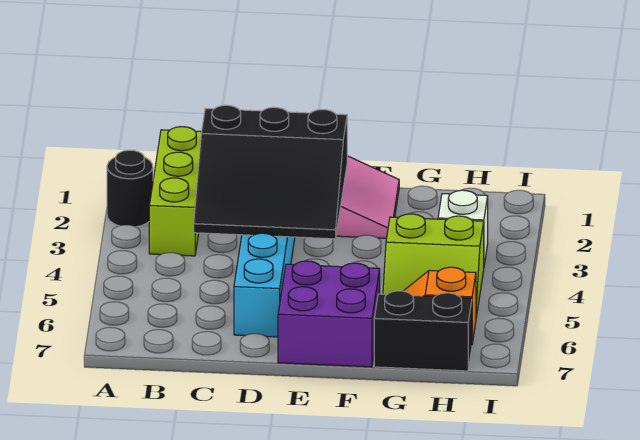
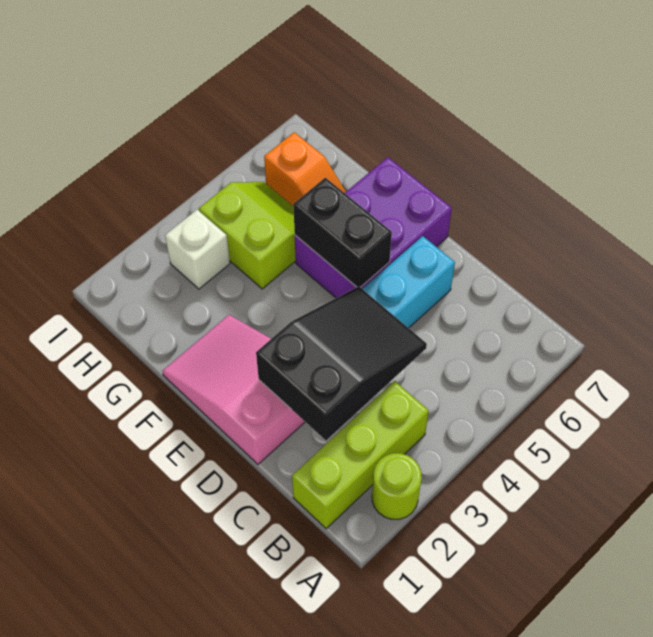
black round brick A2 level 1 -> lime round brick A2 level 1
black slope C2:E4 level 2 top 2 -> black slope C2:D4 level 2 top 2
purple brick E6:F7 level 1 -> purple brick E5:F7 level 1
black brick G7:H7 level 1 -> black brick E5:F5 level 2

